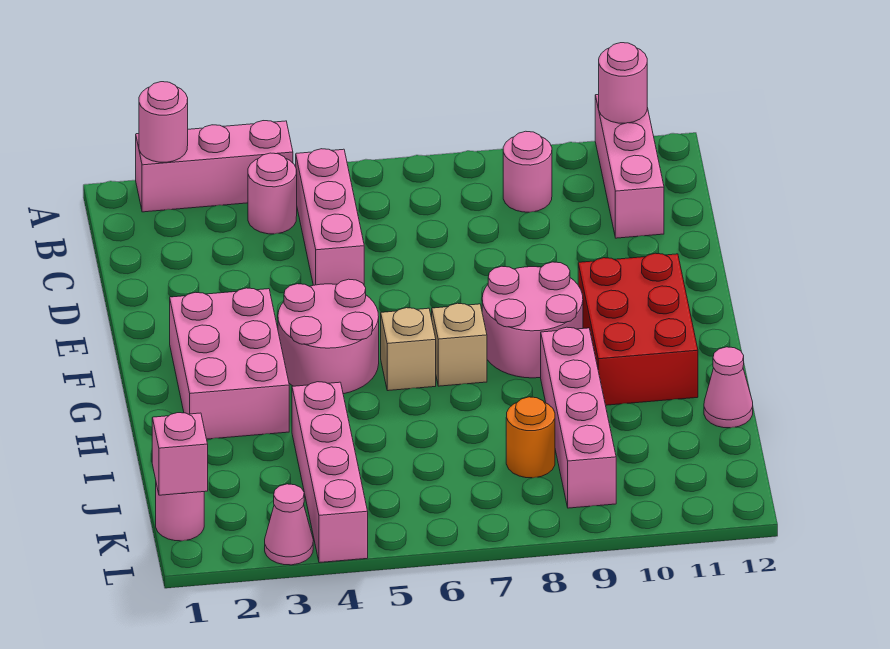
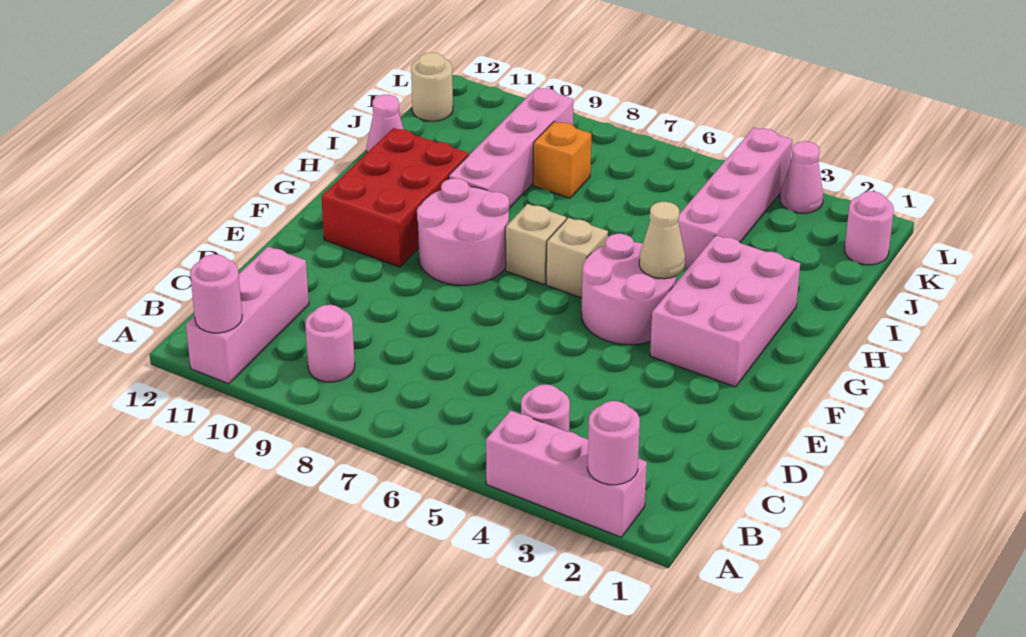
pink brick B5:D5 level 1 -> none
none -> tan cone G4 level 2
orange round brick J8 level 1 -> orange brick J8 level 1
pink brick K1 level 2 -> none
none -> tan round brick K12 level 1

